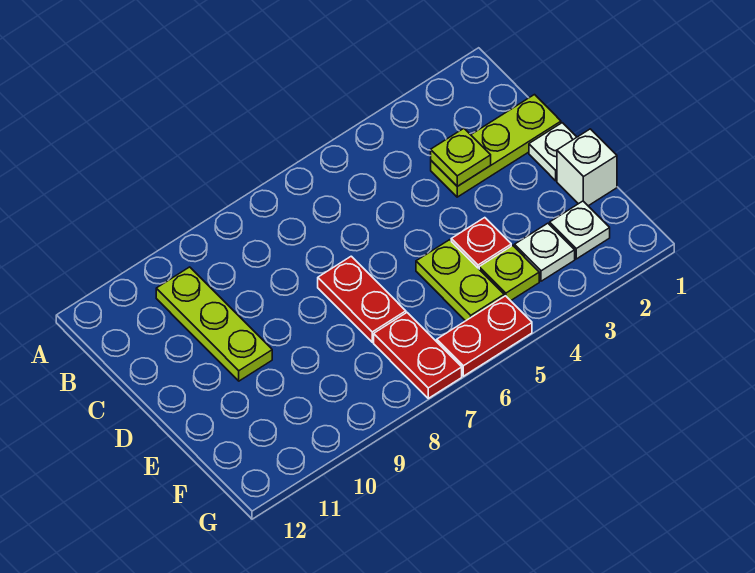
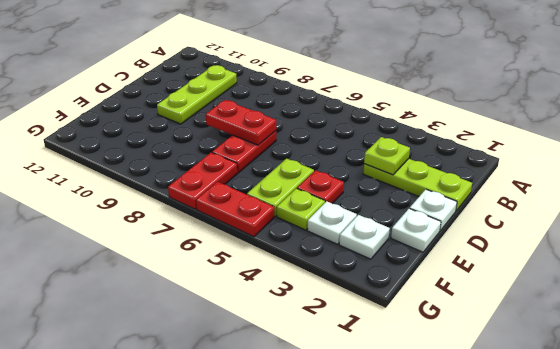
none -> red plate D7:D8 level 2
white brick E1 level 1 -> white plate E1 level 1

